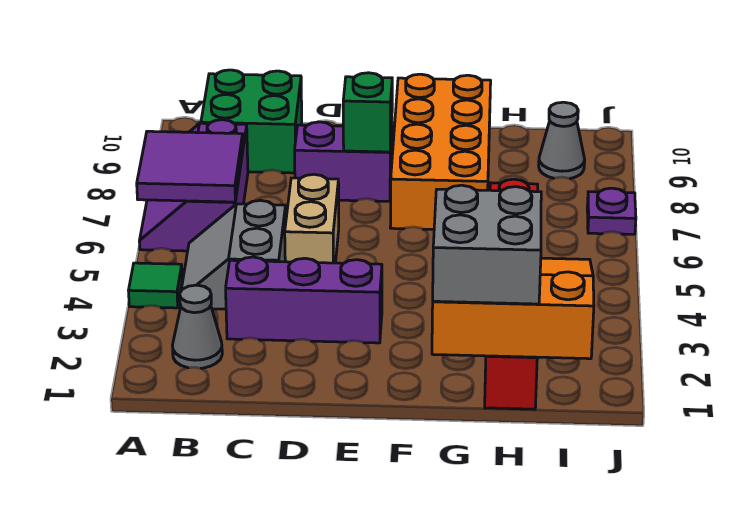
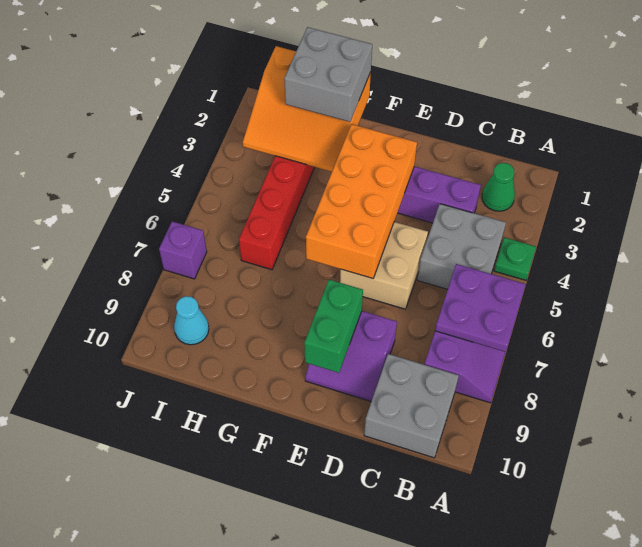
green tile A4 level 1 -> green plate A4 level 1
purple tile A6:B7 level 2 -> purple plate A6:B7 level 2
grey cone B2 level 1 -> green cone B2 level 1
grey slope B4:C5 level 1 top C -> grey brick B4:C5 level 1
green brick B9:C10 level 1 -> grey brick B9:C10 level 1
tan brick D5:D6 level 1 -> tan brick D5:E6 level 1
green brick E8 level 2 -> green brick E8:E9 level 2
orange brick F7:G10 level 1 -> orange brick E3:F6 level 2
grey cone I9 level 1 -> cyan cone I9 level 1
purple plate J7 level 1 -> purple brick J7 level 1

